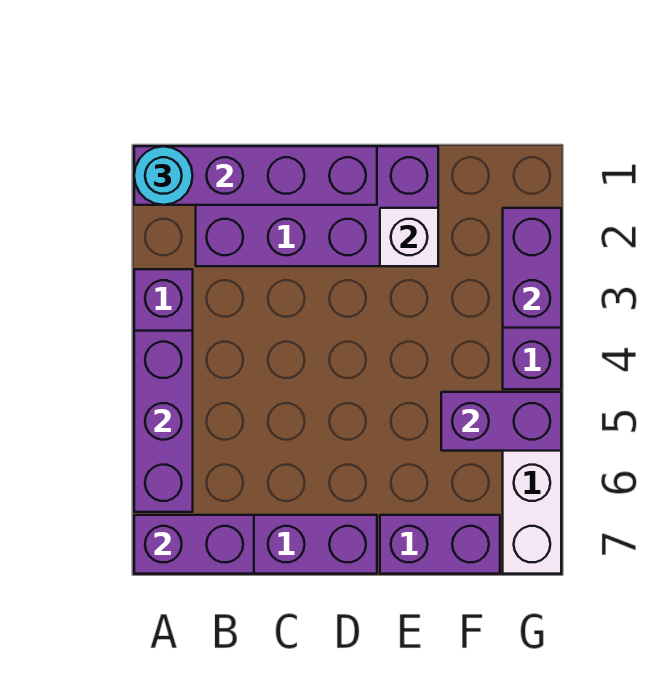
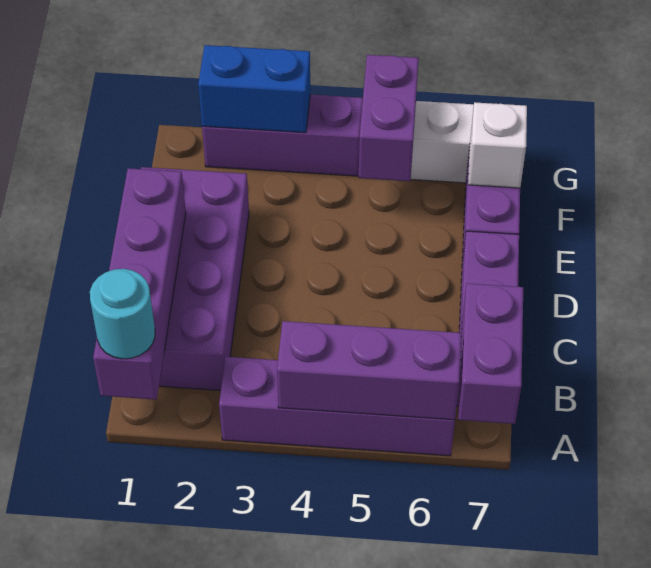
white brick E2 level 2 -> white brick F7 level 2
purple brick G2:G3 level 2 -> blue brick G2:G3 level 2

